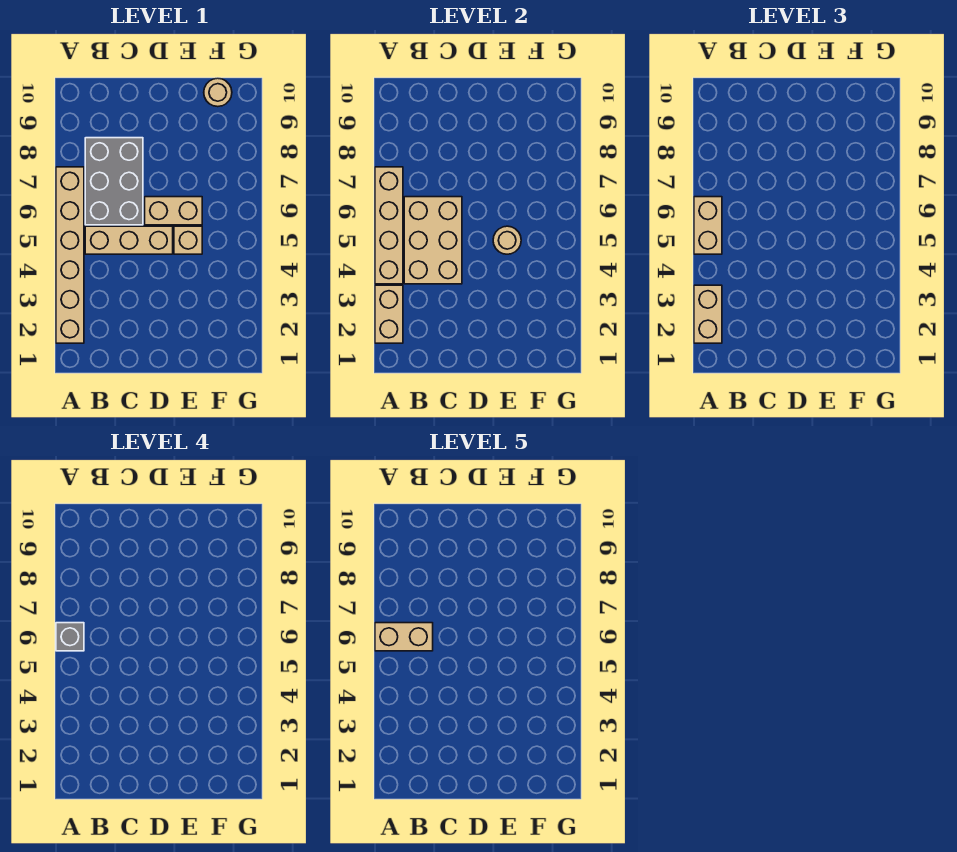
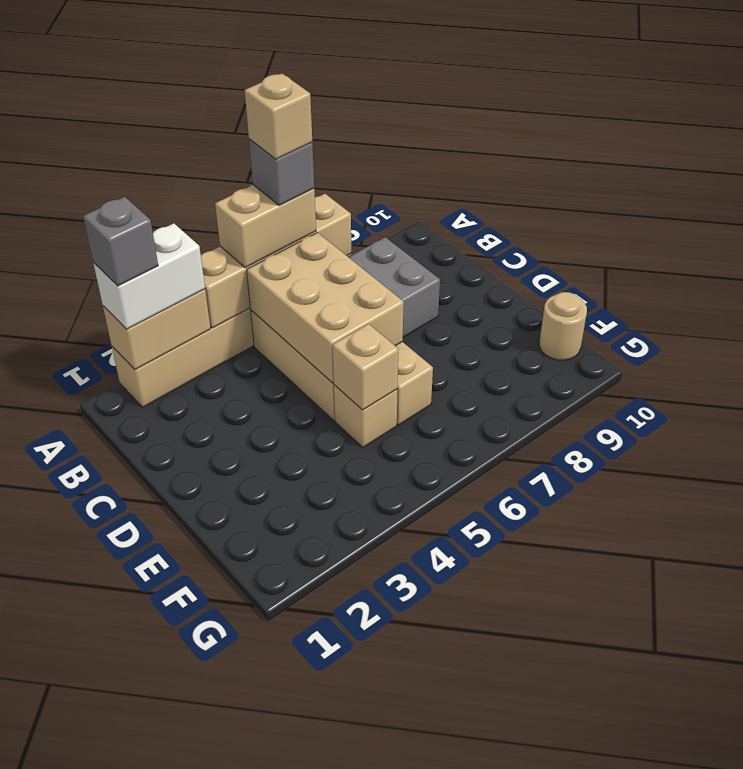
tan brick A2:A3 level 3 -> white brick A2:A3 level 3
none -> grey brick A2 level 4
tan brick A6:B6 level 5 -> tan brick A6 level 5
tan brick B4:C6 level 2 -> tan brick B5:D6 level 2
tan round brick E5 level 2 -> tan brick E5 level 2

